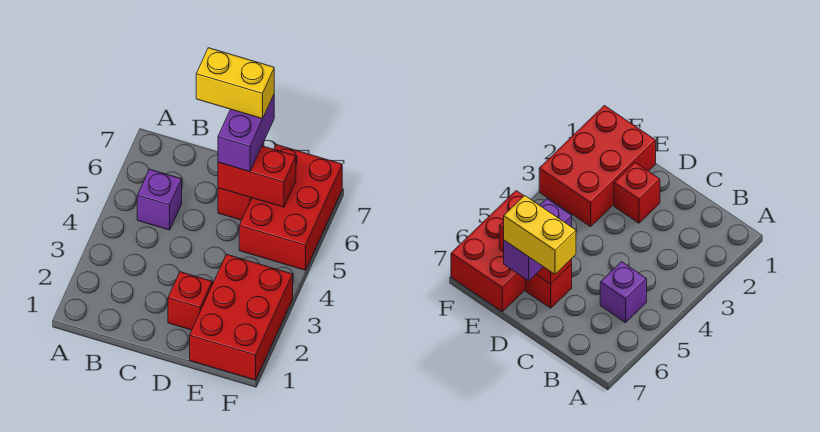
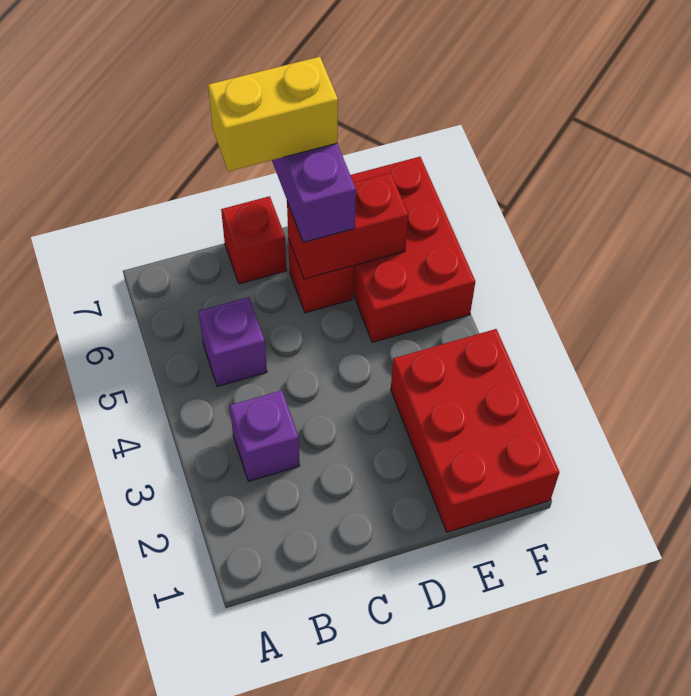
none -> purple brick B3 level 1
red brick D2 level 1 -> red brick C7 level 1

